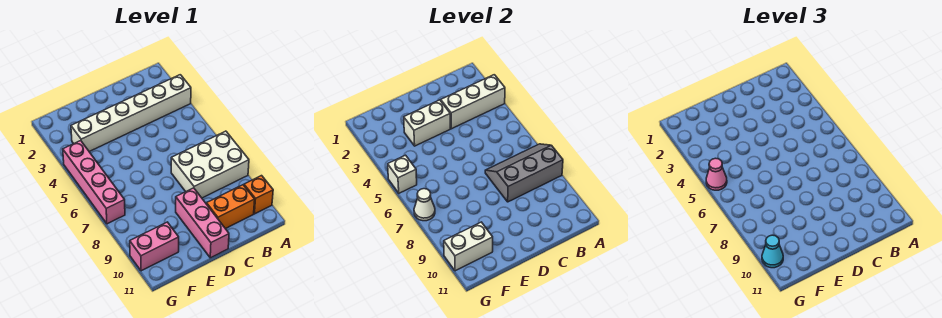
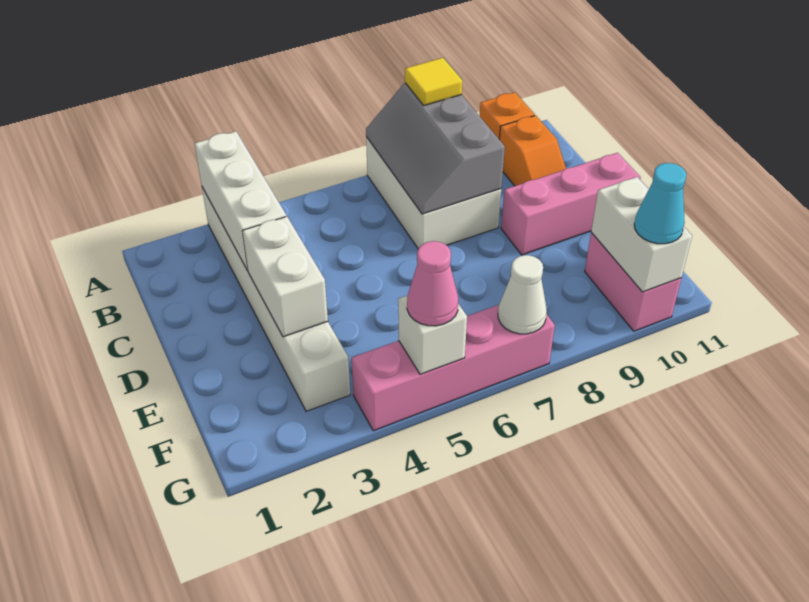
none -> yellow tile A8 level 3
orange brick B10:C10 level 1 -> orange slope B10:C10 level 1 top B

